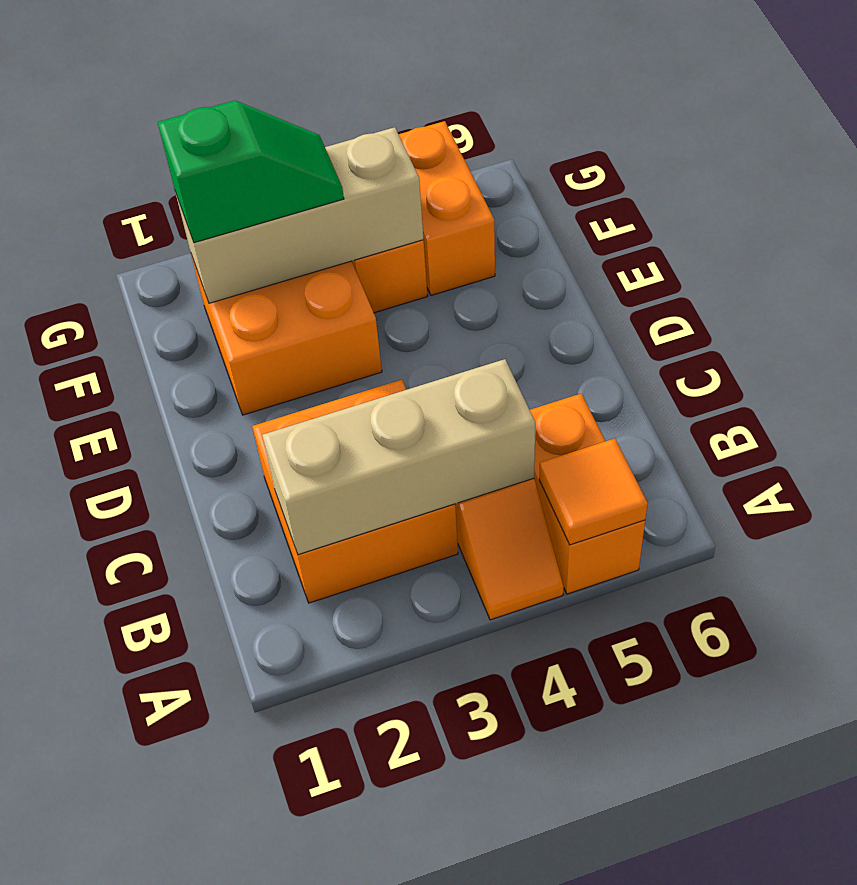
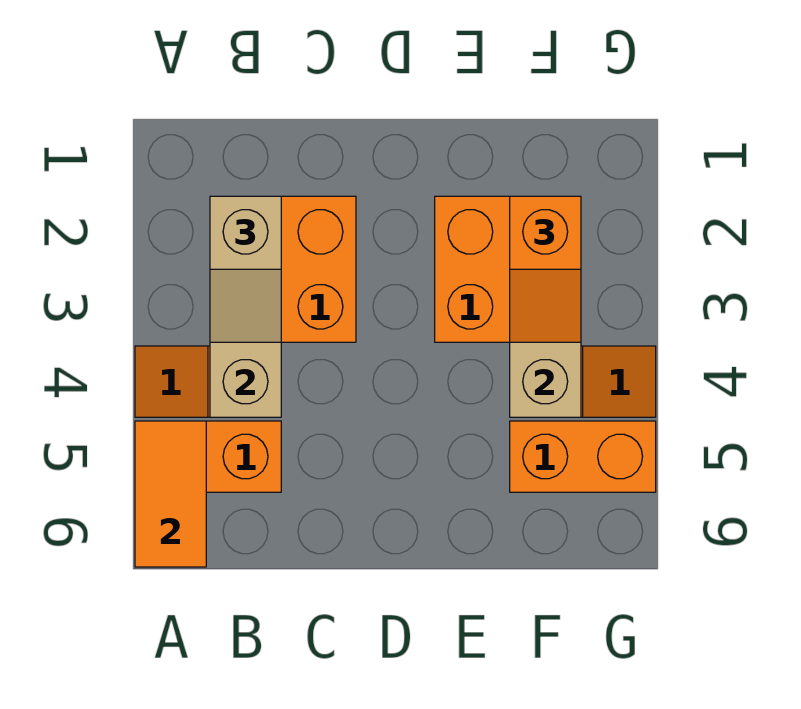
orange tile A5 level 2 -> orange tile A5:A6 level 2
none -> tan slope B2:B3 level 3 top 2
green slope F2:F3 level 3 top 2 -> orange slope F2:F3 level 3 top 2

